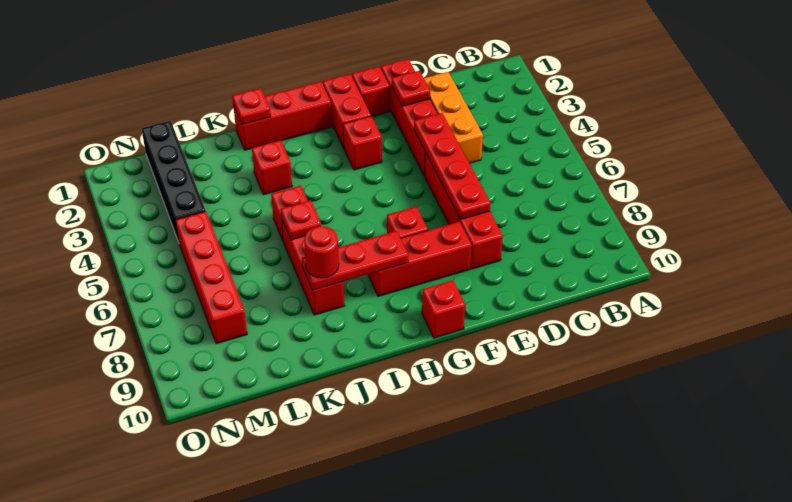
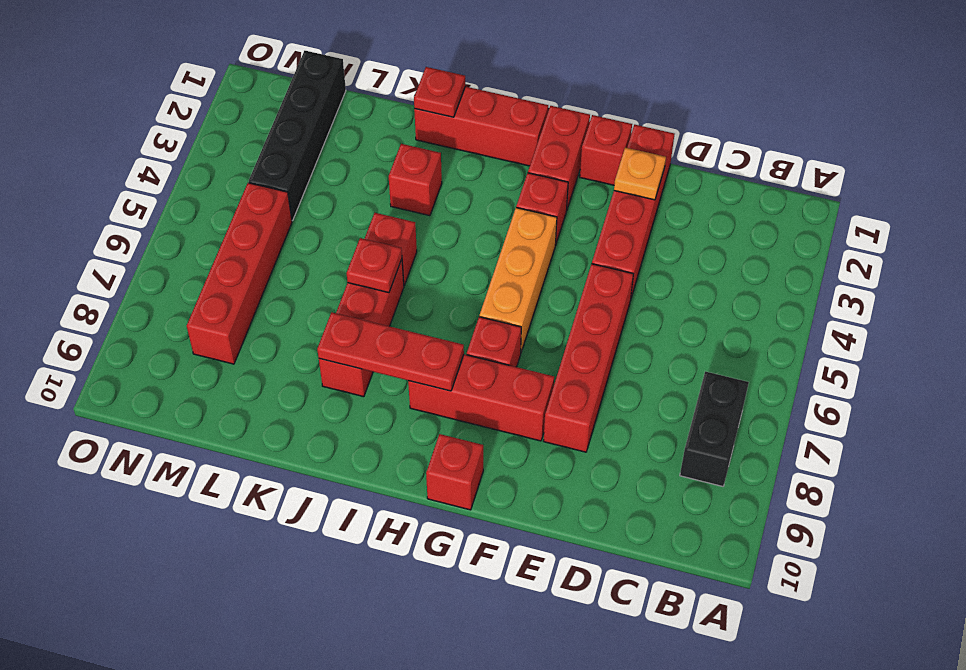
none -> black brick B7:B8 level 1
orange brick D2:D4 level 1 -> orange brick G4:G6 level 1
red plate E2 level 2 -> orange plate E2 level 2
red plate E4:E7 level 2 -> none
red round brick J8 level 3 -> none

